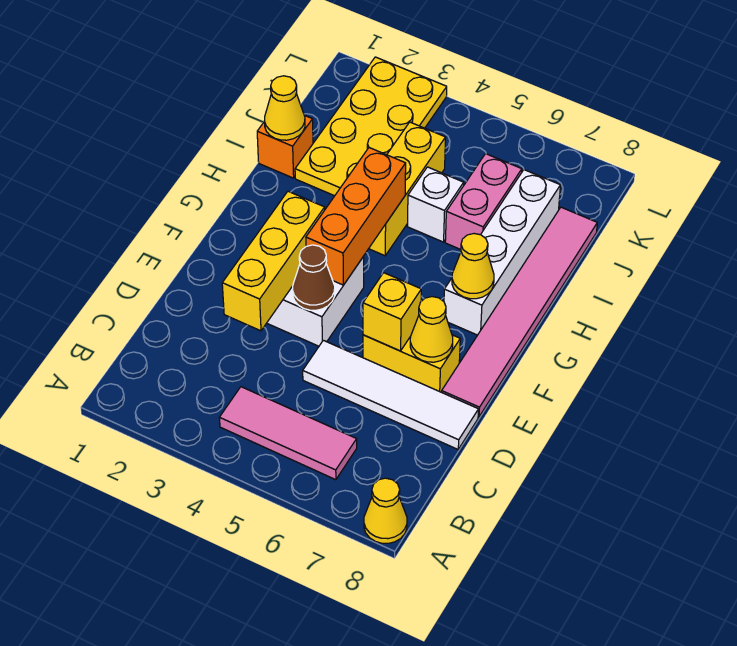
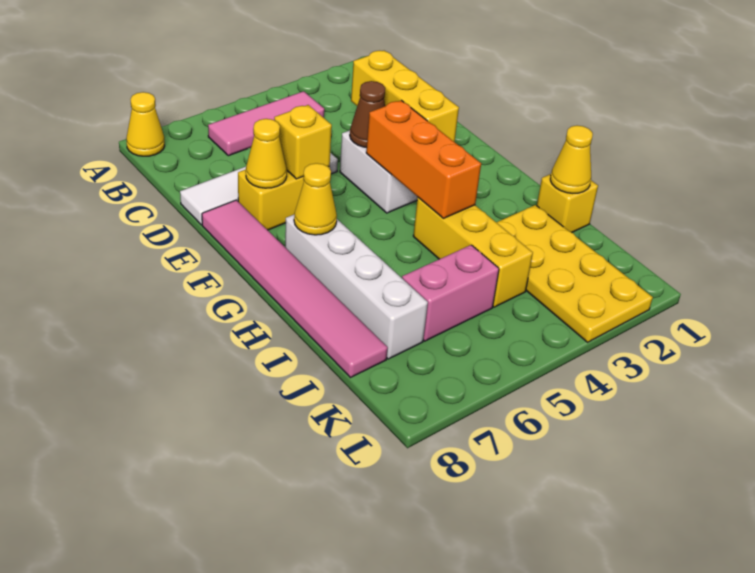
orange brick I1 level 1 -> yellow brick I1 level 1
white brick I5 level 1 -> none
pink brick I6:J6 level 1 -> pink brick J5:J6 level 1

